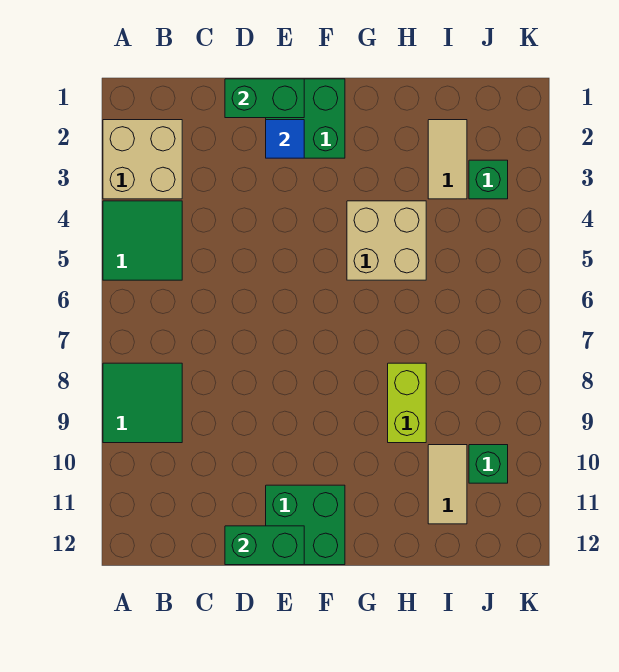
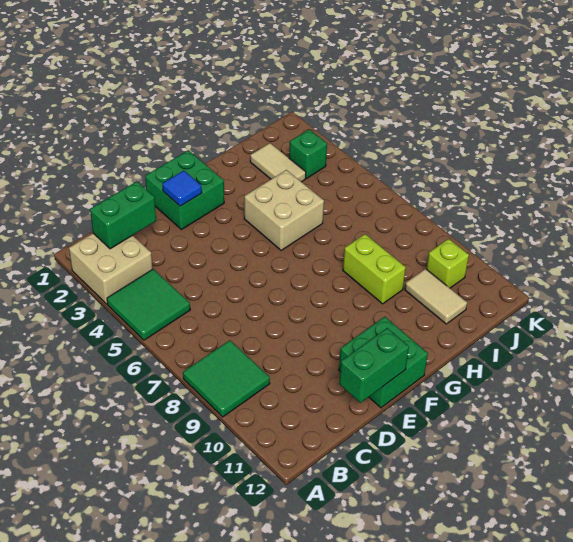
green brick D1:E1 level 2 -> green brick B2:C2 level 2
green brick J10 level 1 -> lime brick J10 level 1

